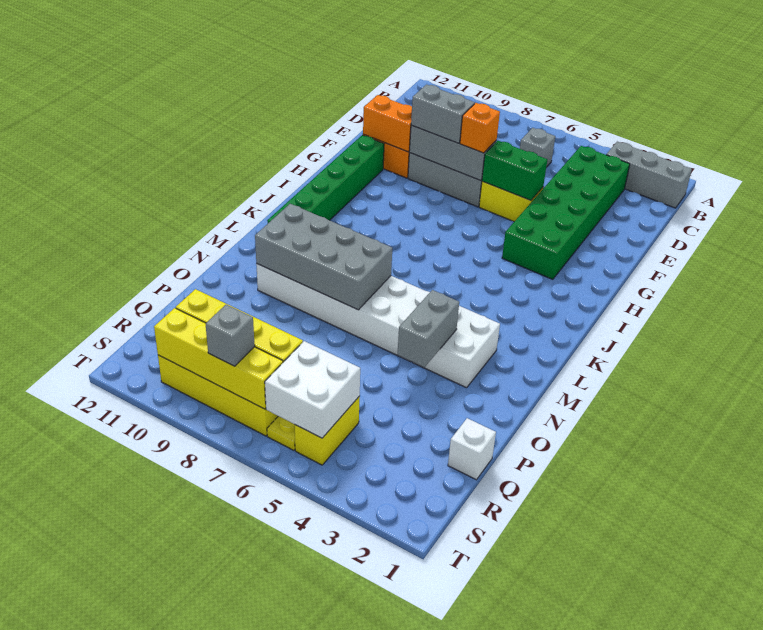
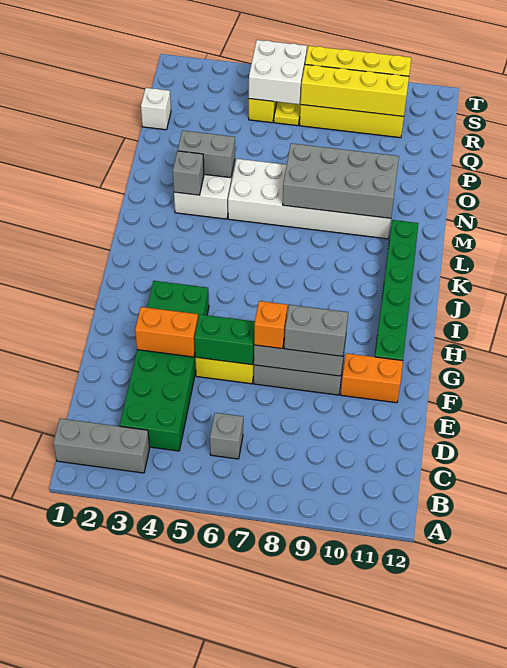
orange brick F10:F11 level 2 -> orange brick F3:F4 level 2
grey brick N4:O4 level 2 -> grey brick N3:N4 level 2
grey brick S8 level 3 -> grey brick M3 level 2

